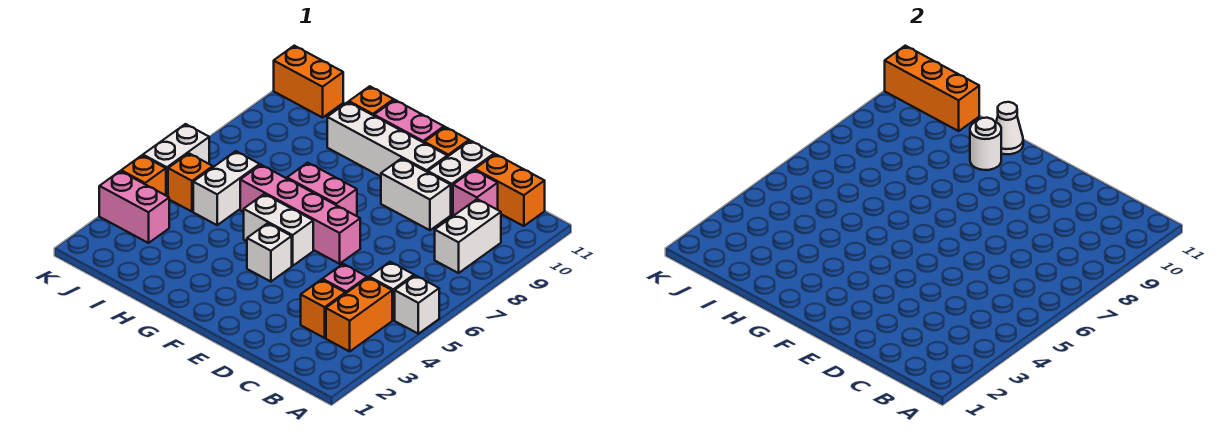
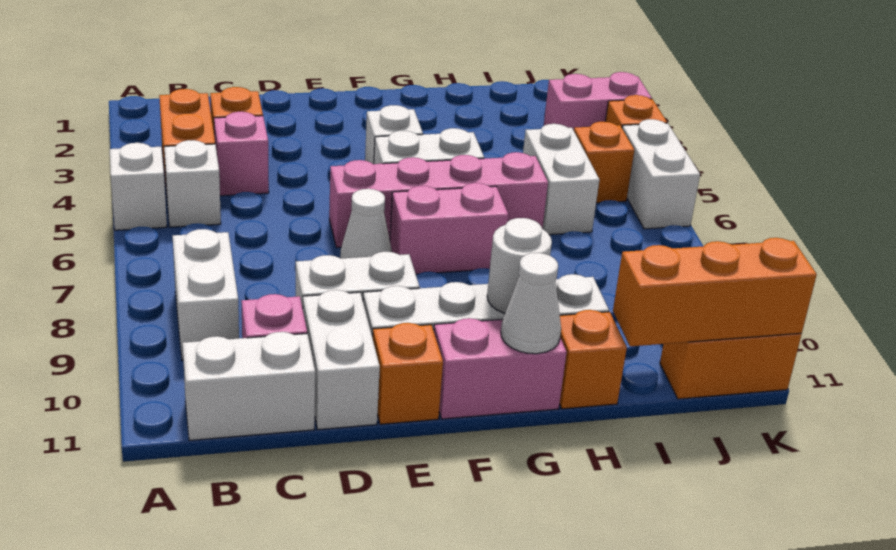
orange brick B11:C11 level 1 -> white brick B11:C11 level 1
none -> white cone E7 level 1

